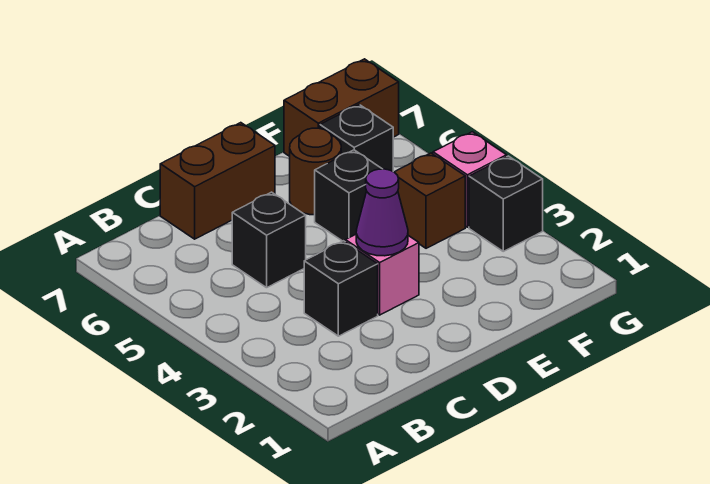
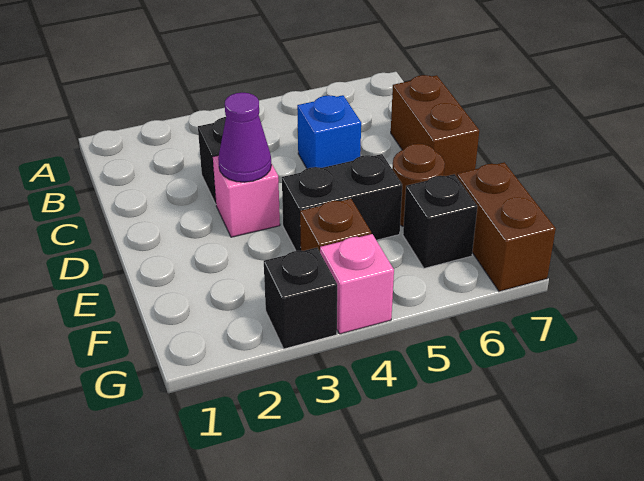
black brick C5 level 1 -> blue brick C5 level 1
black brick E5 level 1 -> black brick E4:E5 level 1

